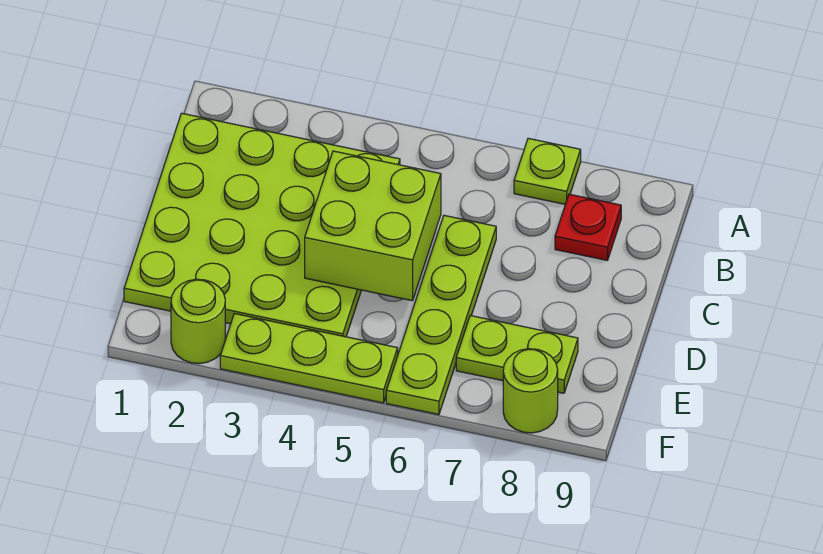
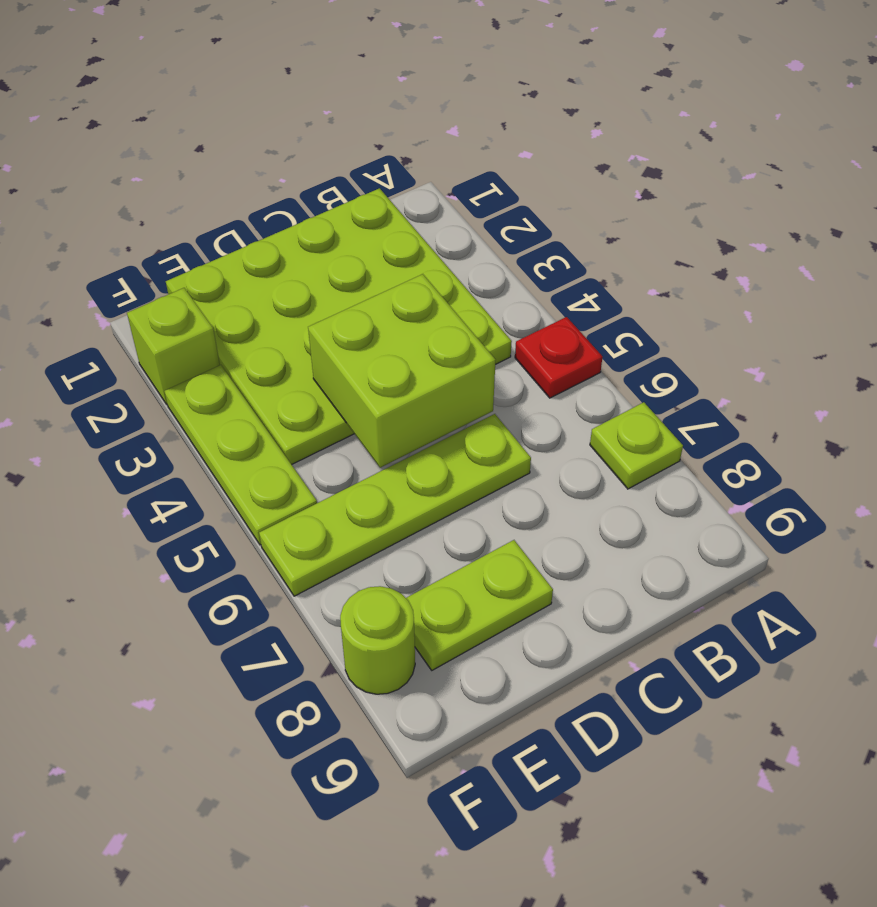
red plate B8 level 1 -> red plate A5 level 1
lime plate E7:E8 level 1 -> lime plate D8:E8 level 1
lime round brick F2 level 1 -> lime brick F2 level 1

